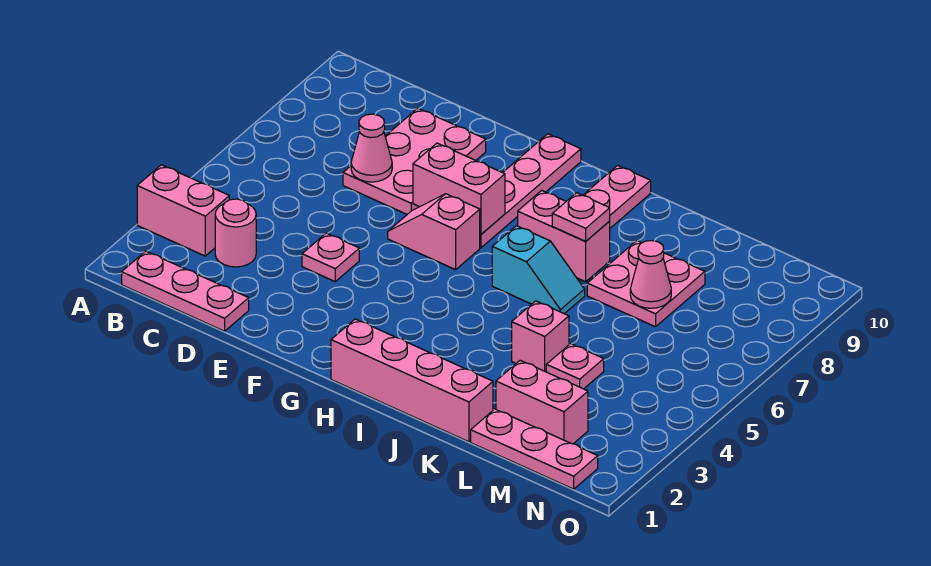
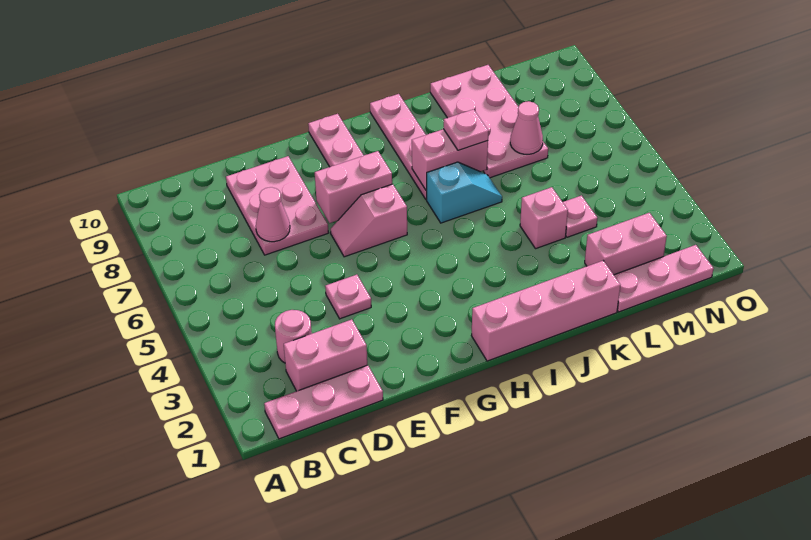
pink brick A3:B3 level 1 -> pink brick C2:D2 level 1
pink plate K7:L8 level 1 -> pink plate K7:L10 level 1

